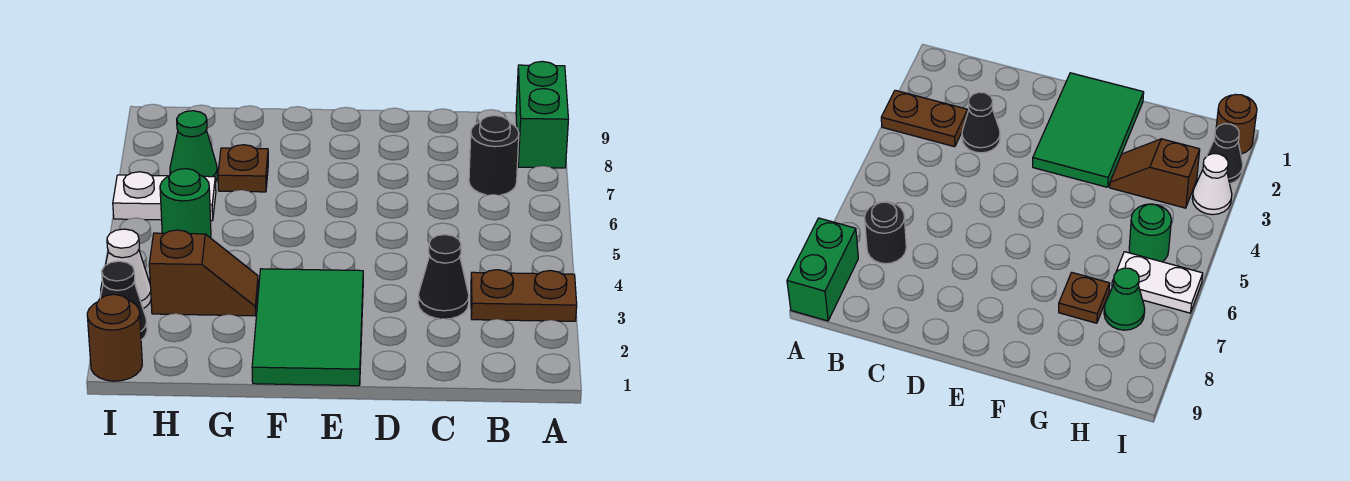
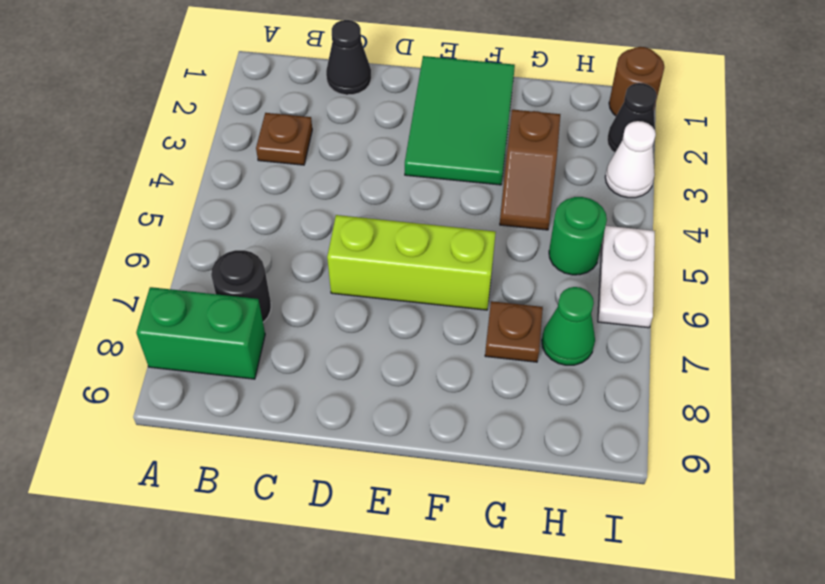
brown plate A3:B3 level 1 -> brown plate B3 level 1
green brick A8:A9 level 1 -> green brick A8:B8 level 1
black cone C3 level 1 -> black cone C1 level 1
none -> lime brick D6:F6 level 1
brown slope G3:H3 level 1 top H -> brown slope G3:G4 level 1 top 3
white plate H6:I6 level 1 -> white plate I5:I6 level 1

